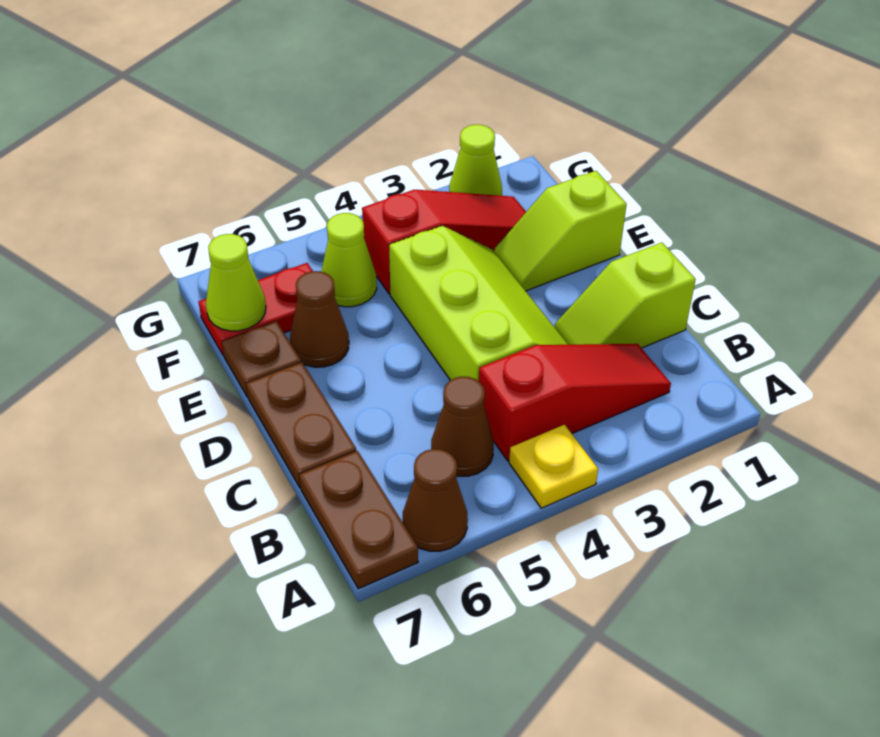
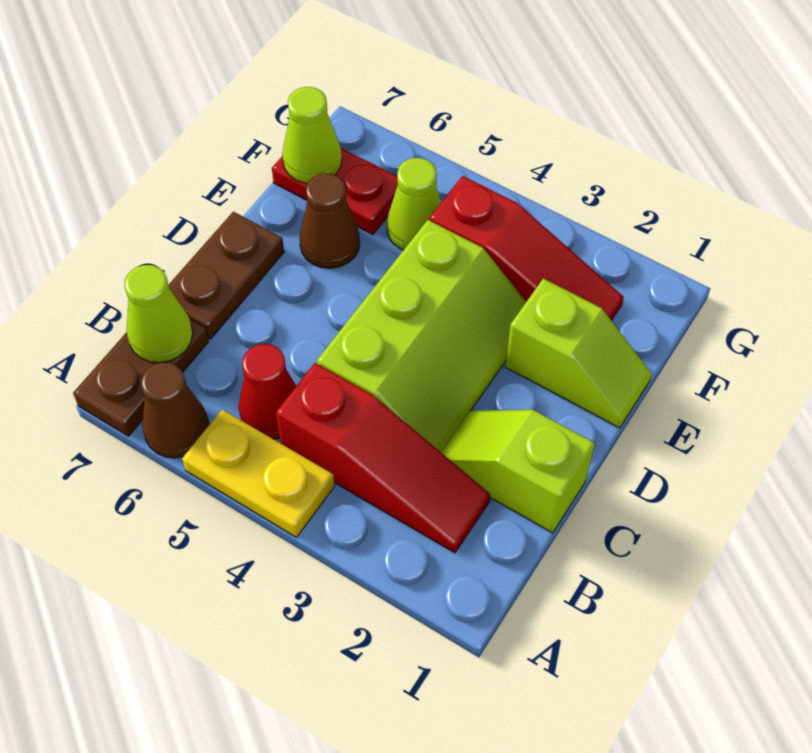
yellow plate A4 level 1 -> yellow plate A4:A5 level 1
brown cone B5 level 1 -> red cone B5 level 1
lime slope E1:E2 level 1 top 1 -> lime slope E1:E2 level 1 top 2
brown plate E7 level 1 -> none
lime cone G2 level 1 -> lime cone B7 level 2

